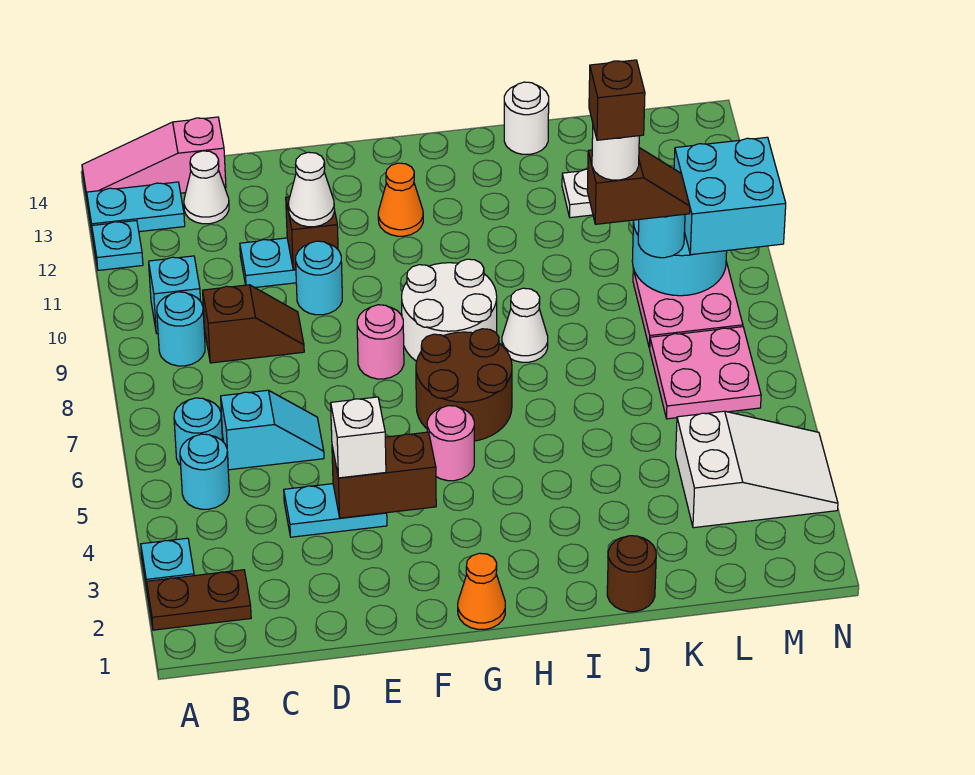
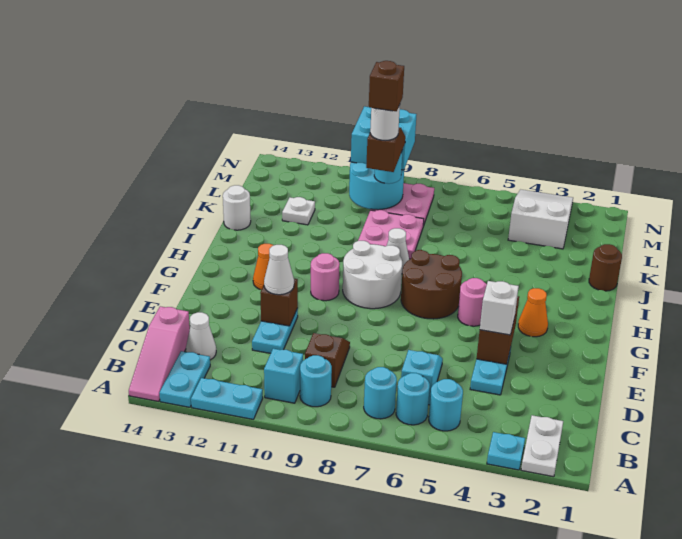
brown plate A2:B2 level 1 -> white plate A2:B2 level 1
cyan plate A12 level 1 -> cyan plate A11:A12 level 1
cyan round brick E10 level 1 -> cyan round brick B7 level 1
pink round brick F8 level 1 -> pink round brick G10 level 1
orange cone G1 level 1 -> orange cone G3 level 1
pink plate L6:M7 level 1 -> pink plate J8:K9 level 1

